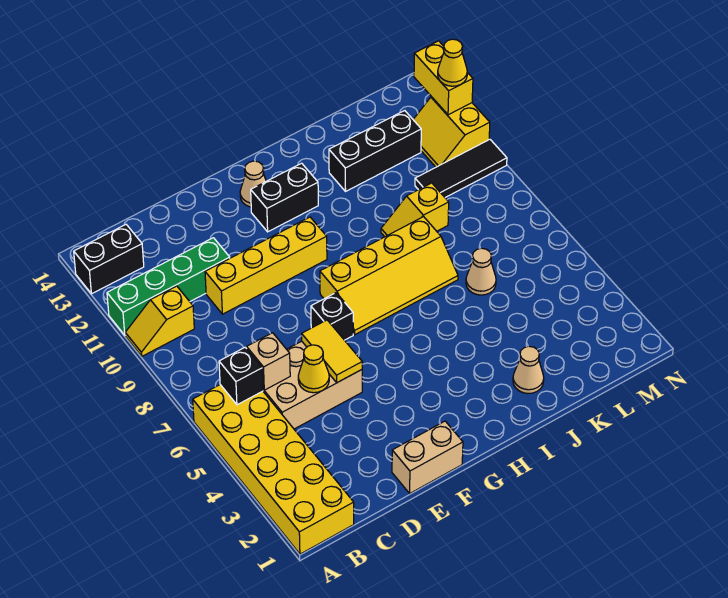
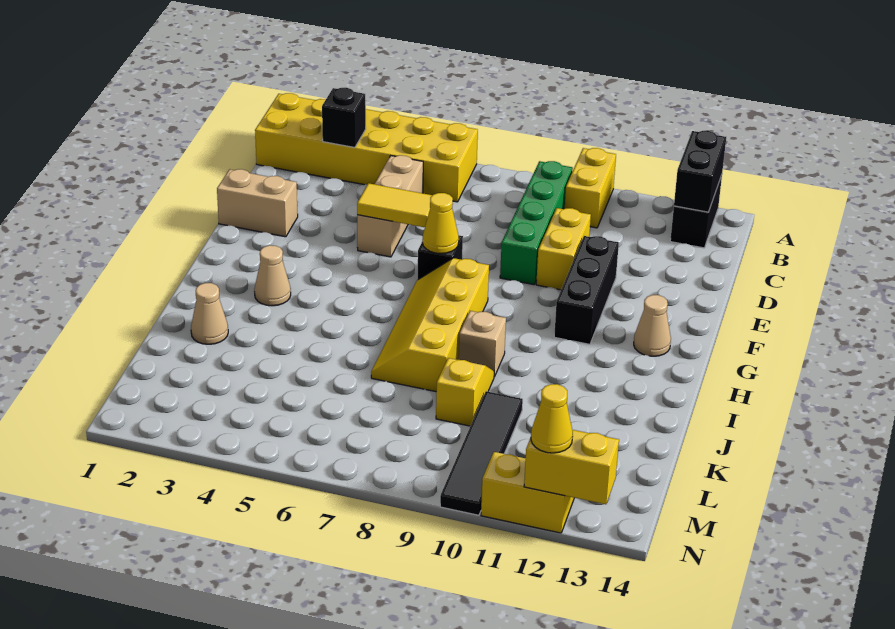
yellow slope A10:B10 level 1 top B -> yellow brick A10:B10 level 1
green brick A11:D11 level 1 -> green brick B9:E9 level 1
black brick B6 level 2 -> black brick B3 level 2
tan brick C5:E6 level 1 -> tan brick C5:E5 level 1
tan brick C6 level 2 -> tan brick I9 level 1
yellow cone D5 level 2 -> yellow cone F7 level 2
yellow brick D10:G10 level 1 -> yellow brick D10:E10 level 1
tan brick E1:F1 level 1 -> tan brick E1:E2 level 1
black brick G12:H12 level 1 -> black brick A13:B13 level 2
black brick J12:L12 level 1 -> black brick E11:G11 level 1
tan cone K6 level 1 -> tan cone H3 level 1
black tile L10:N10 level 1 -> black tile K10:N10 level 1

